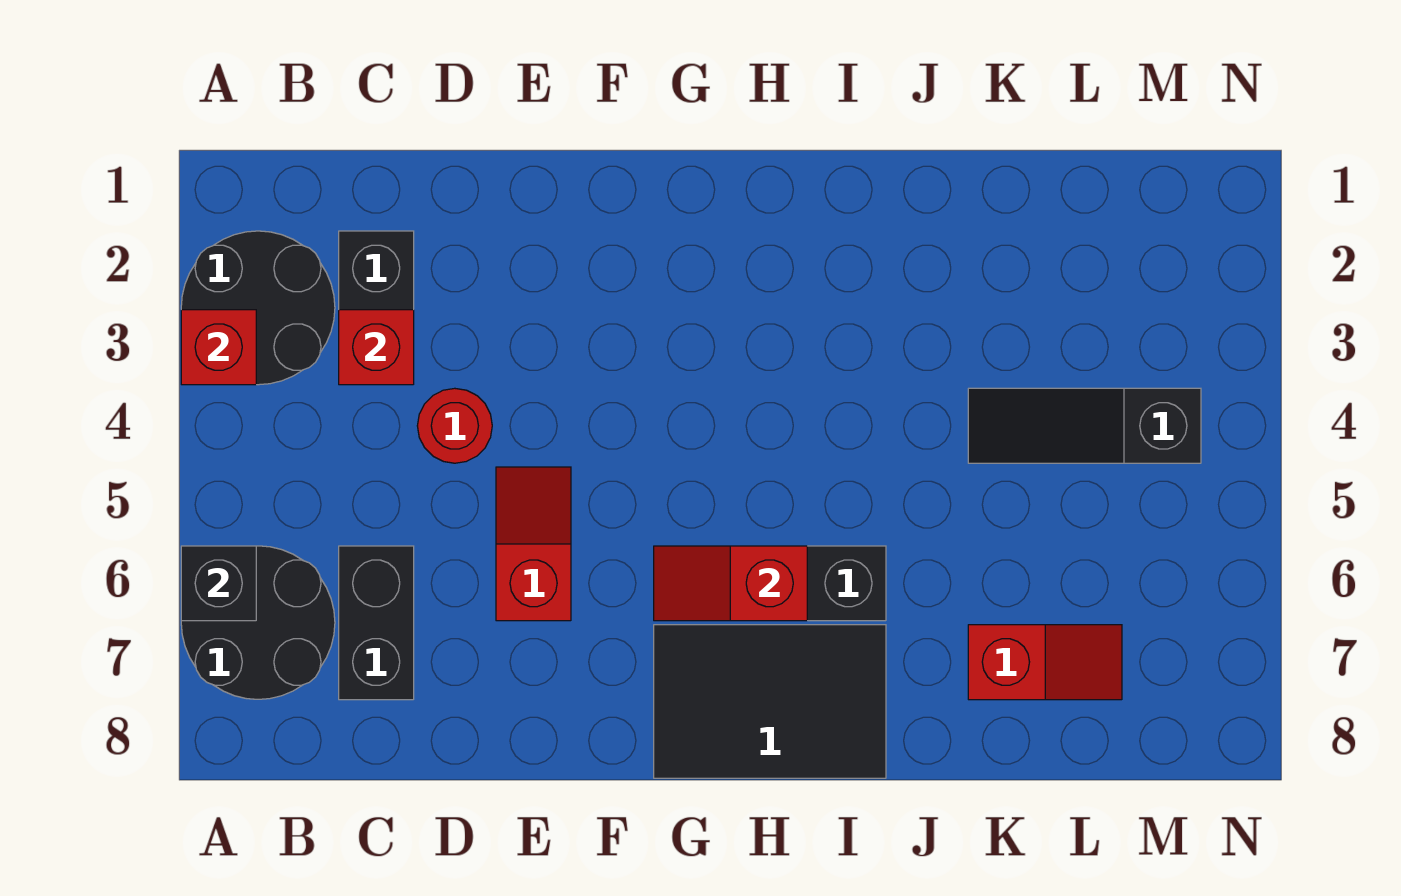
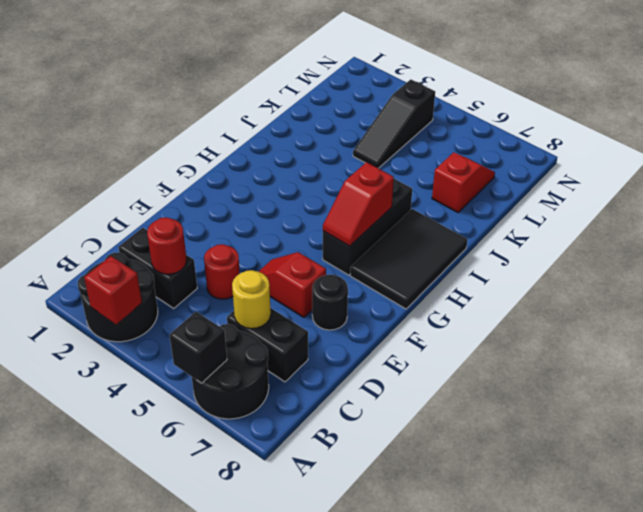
red brick C3 level 2 -> red round brick C3 level 2
none -> yellow round brick C6 level 2
none -> black round brick E7 level 1

